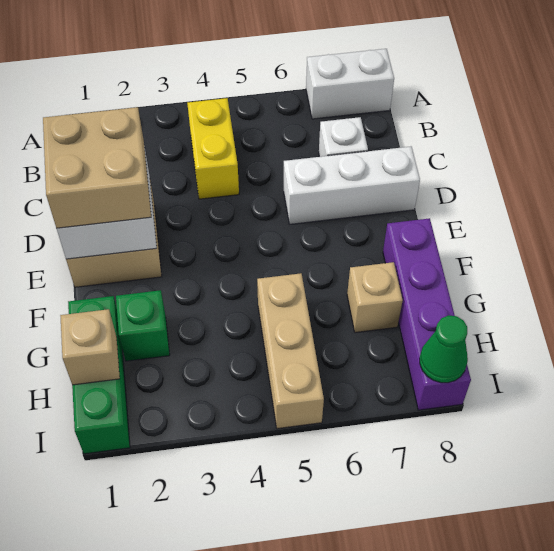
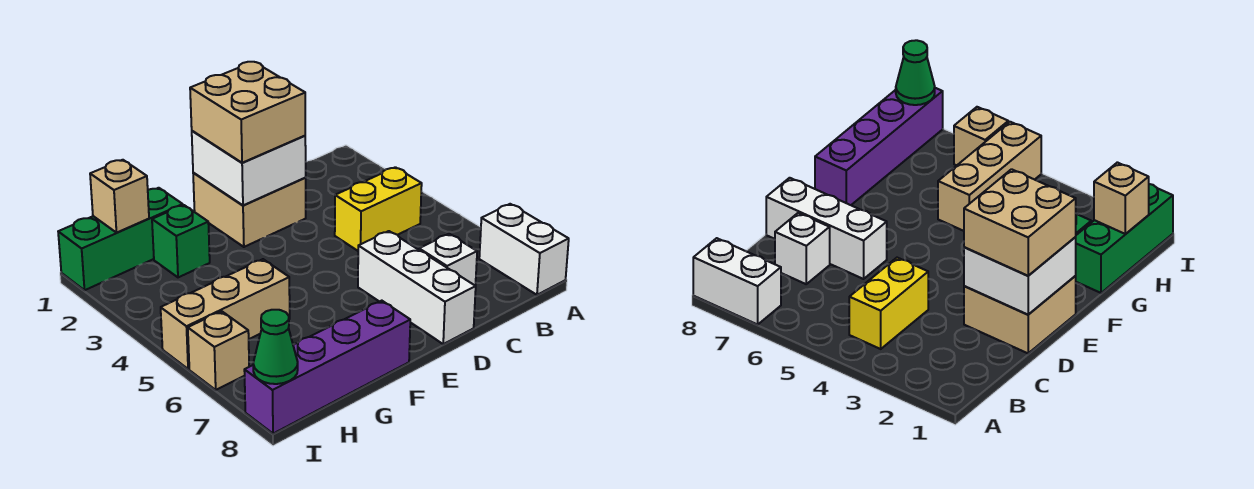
tan brick G7 level 1 -> tan brick I6 level 1

